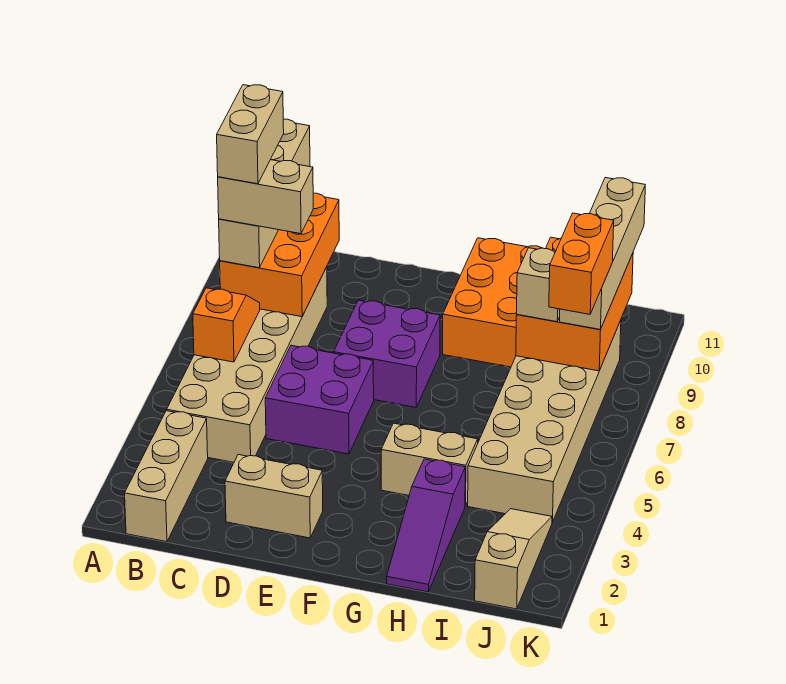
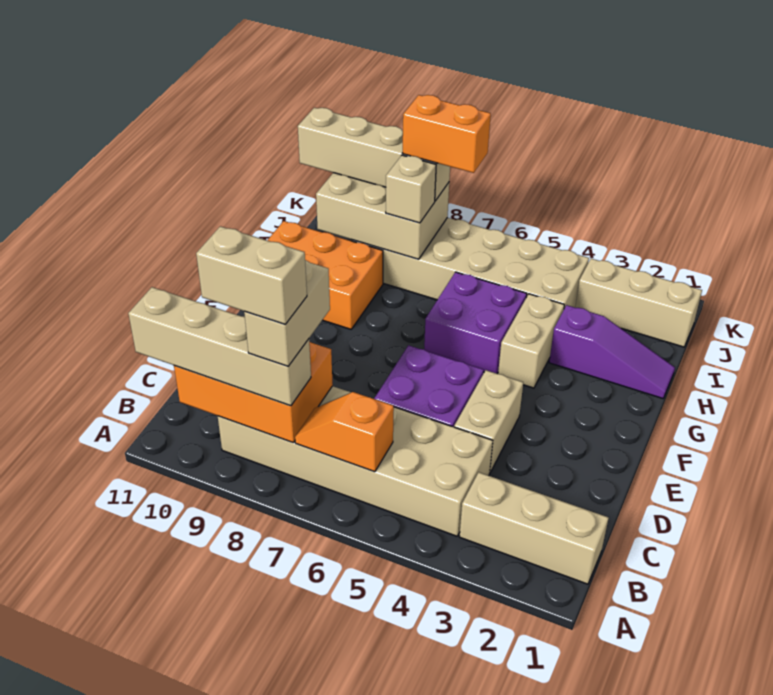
tan brick D2:E2 level 1 -> tan brick D4:E4 level 1
purple brick E7:F8 level 1 -> purple brick G5:H6 level 1
orange brick I8:J10 level 2 -> tan brick I8:J10 level 2
tan slope J1:J3 level 1 top 1 -> tan brick J1:J3 level 1

